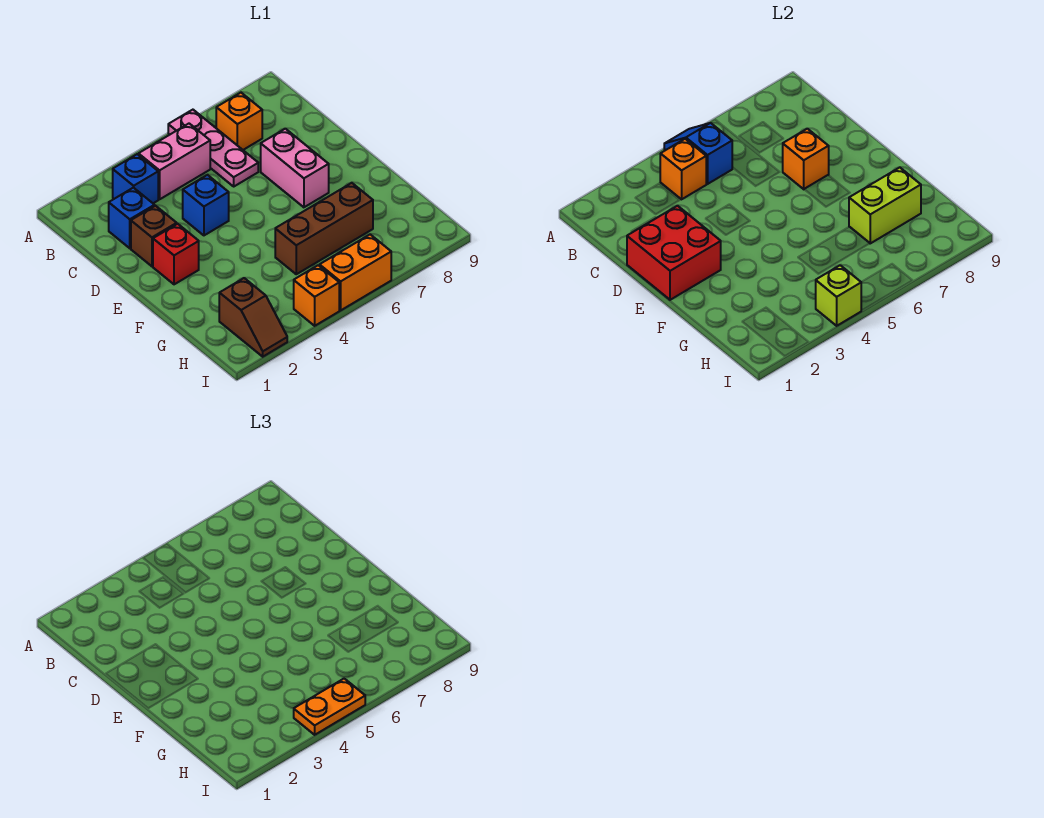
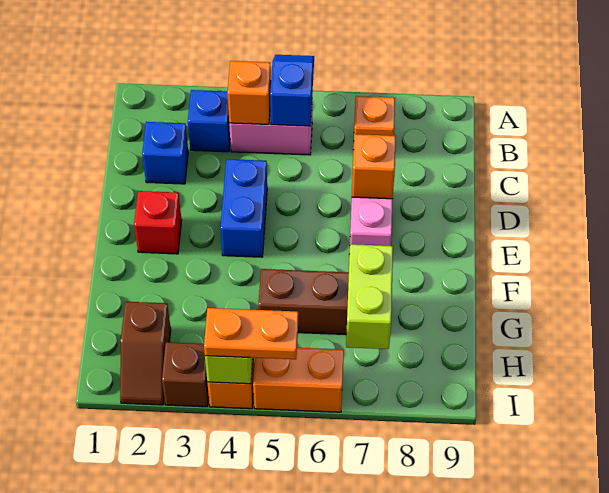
pink plate A6:C6 level 1 -> none
red brick D1:E2 level 2 -> none
brown brick D2 level 1 -> brown brick I3 level 1
blue brick D4 level 1 -> blue brick D4:E4 level 1
lime brick G7:G8 level 2 -> lime brick G7:H7 level 2

